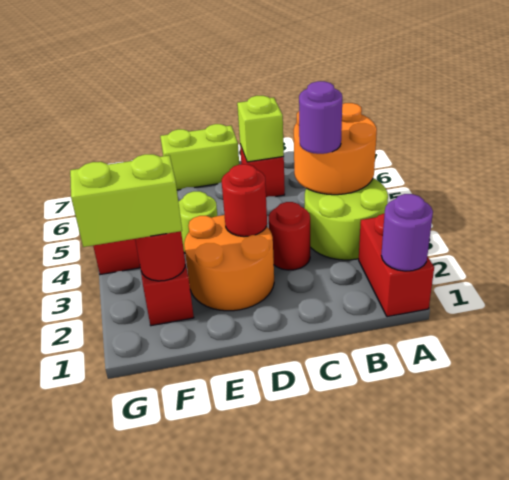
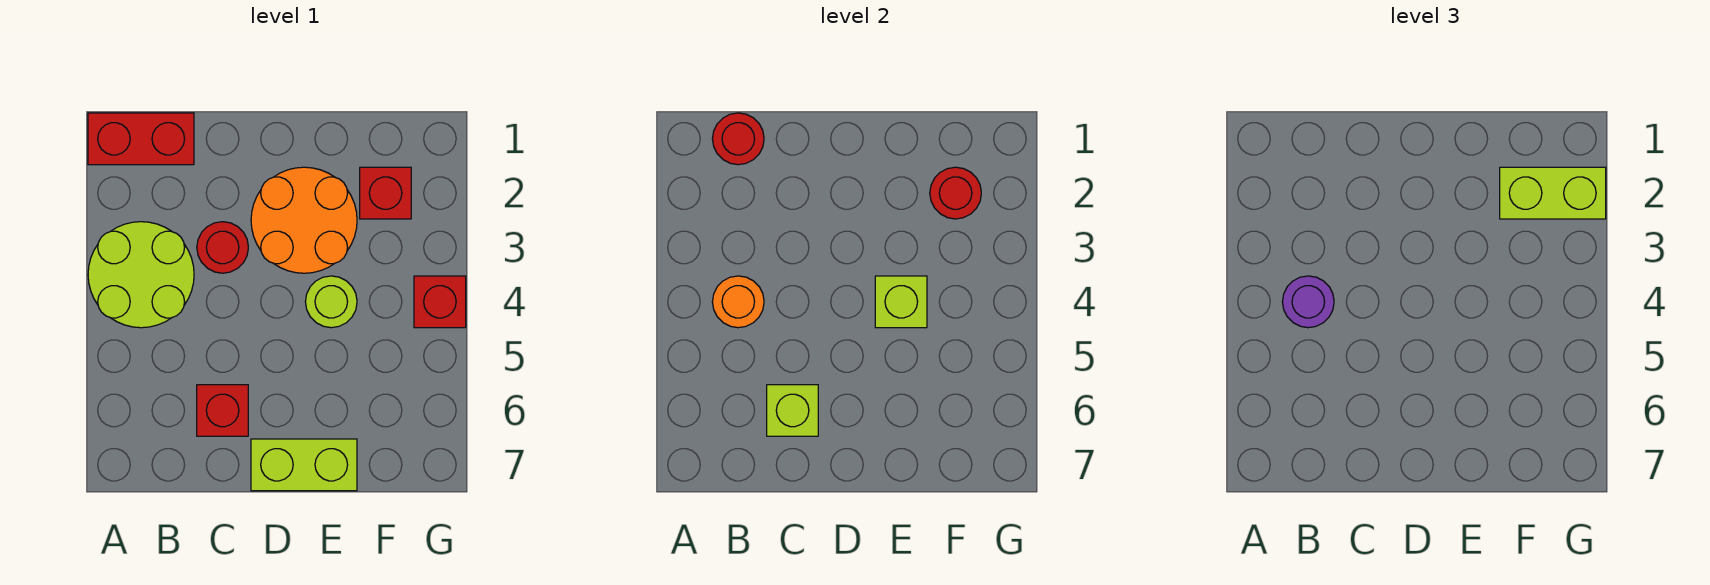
red brick A1:A2 level 1 -> red brick A1:B1 level 1
purple round brick A1 level 2 -> none
orange round brick A4:B5 level 2 -> orange round brick B4 level 2
red round brick D3 level 2 -> red round brick B1 level 2
none -> lime brick E4 level 2

